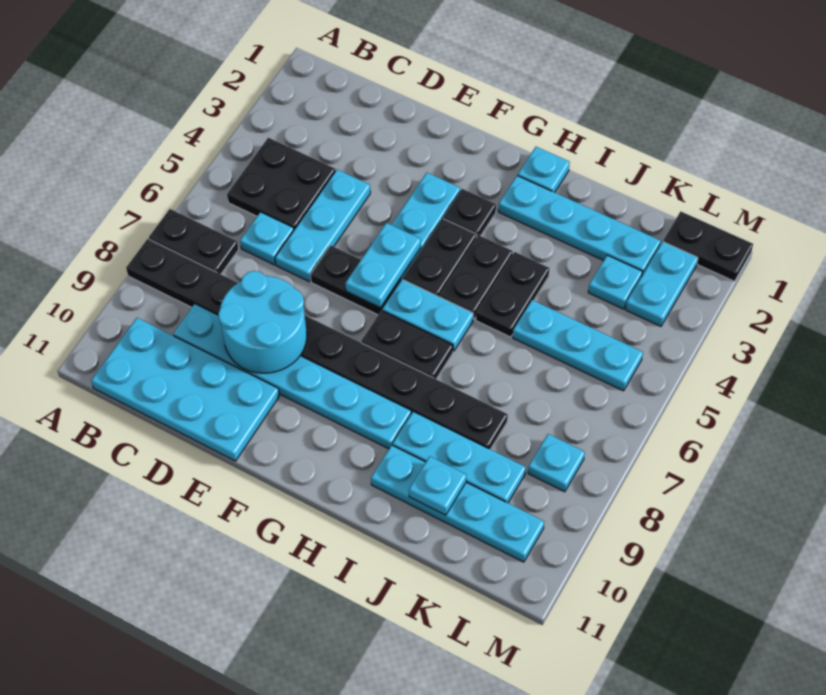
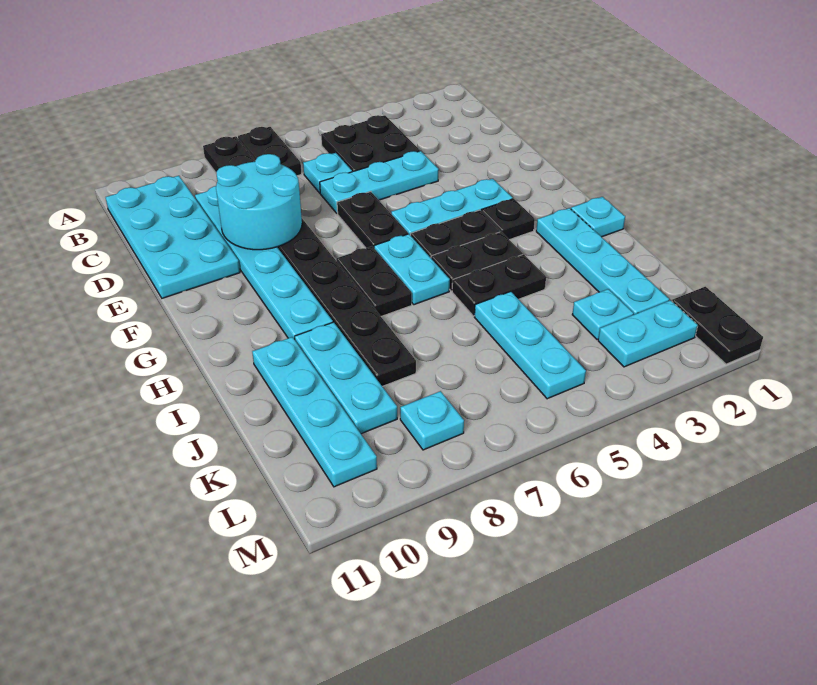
cyan plate F5:F6 level 2 -> none
cyan plate J10 level 2 -> none

